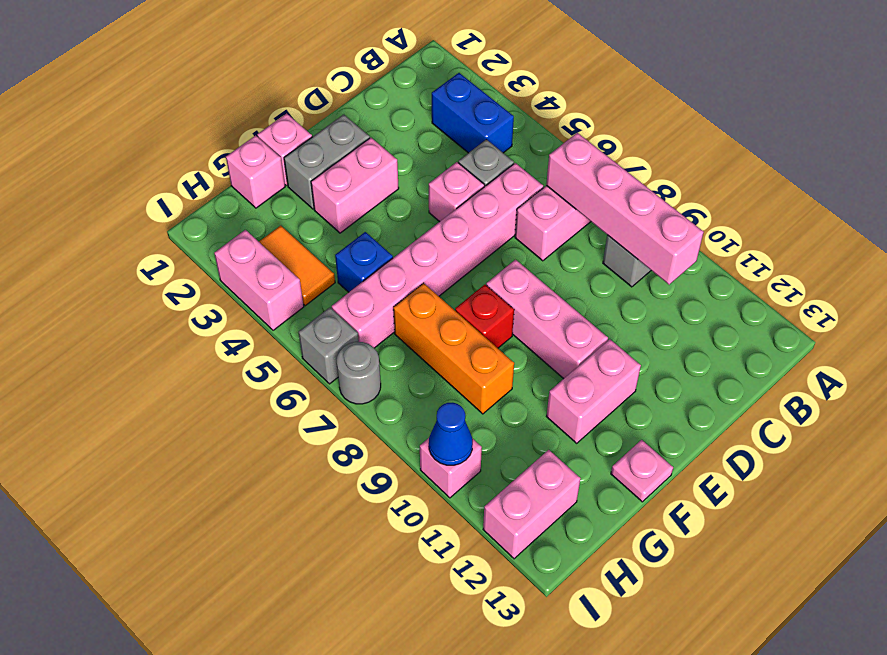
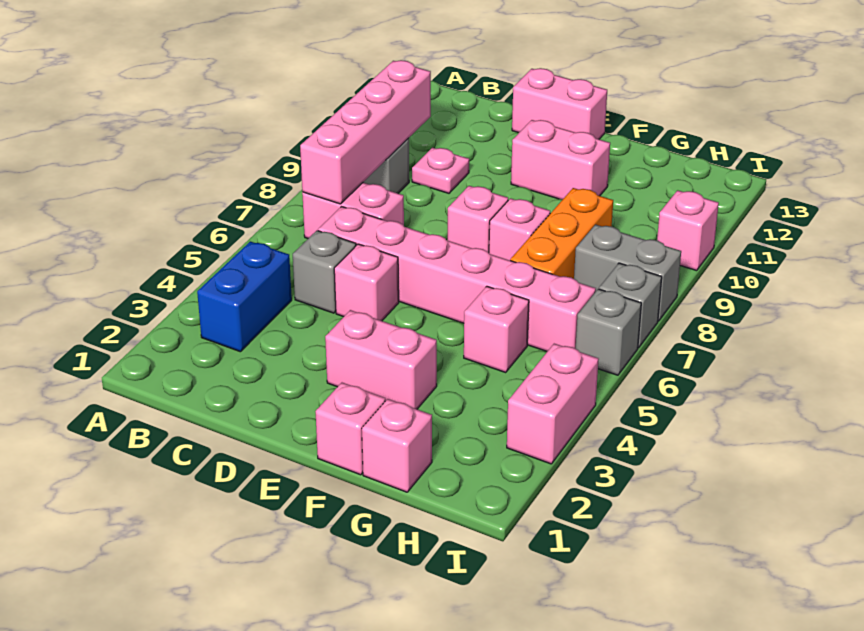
grey brick E2:F2 level 1 -> grey brick H8:I8 level 1
pink brick E8:E10 level 1 -> pink brick E8 level 1
red brick F8 level 1 -> pink brick F8 level 1
pink plate F13 level 1 -> pink plate C10 level 1
blue brick G5 level 1 -> pink brick G5 level 1
orange tile H3:H4 level 1 -> none
pink brick H12:I12 level 1 -> pink brick D13:E13 level 1
grey round brick I7 level 1 -> grey brick I7 level 1
blue cone I10 level 2 -> none

